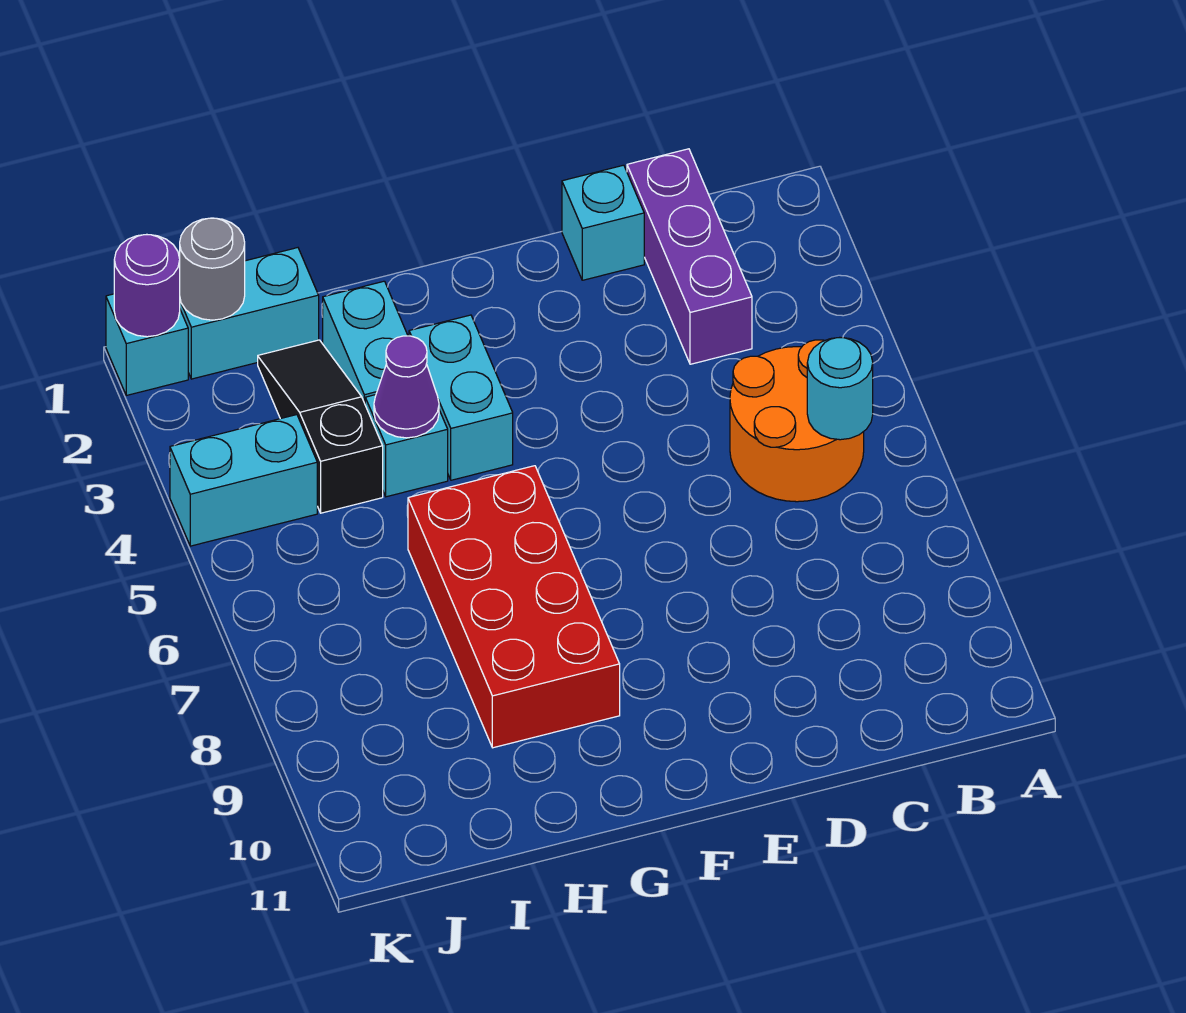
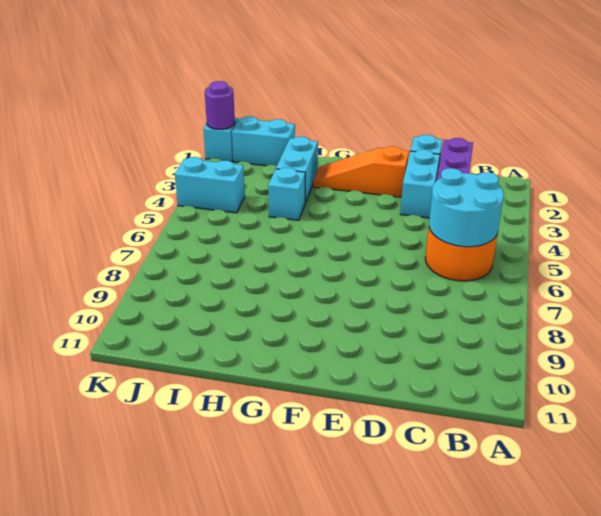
cyan round brick B6 level 2 -> cyan round brick B5:C6 level 2
none -> orange slope E2:G2 level 1 top E
cyan brick G3:G4 level 1 -> cyan brick D2:D3 level 1
red brick G6:H9 level 1 -> none
purple cone H4 level 2 -> none
black slope I2:I4 level 1 top 4 -> none
grey round brick J1 level 2 -> none

